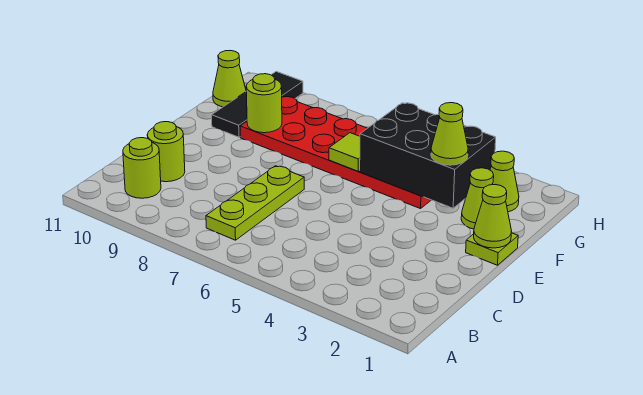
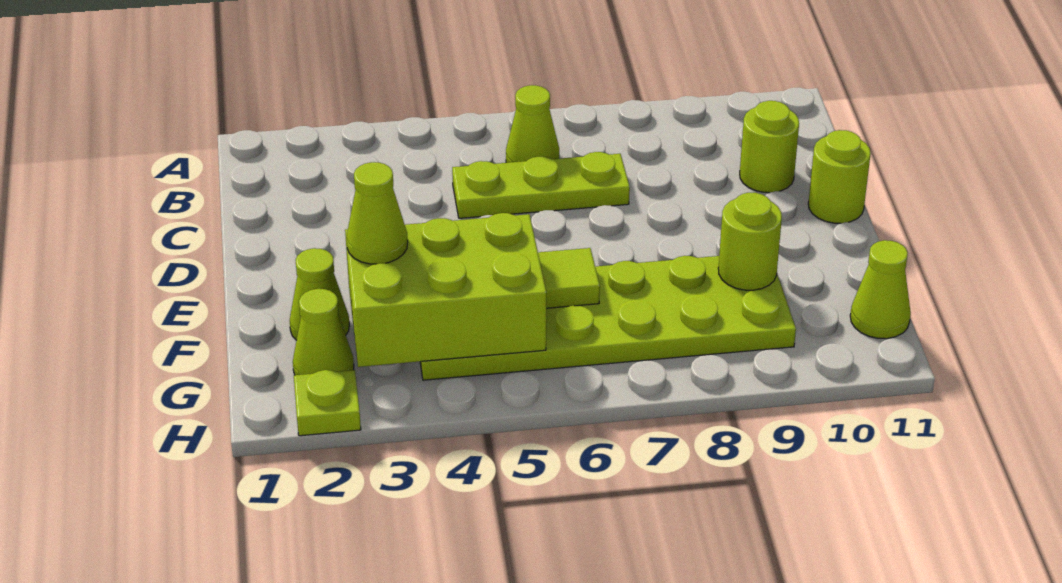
lime plate B7:D7 level 1 -> lime plate C5:C7 level 1
lime round brick B10 level 1 -> lime round brick D11 level 1
lime plate E1 level 1 -> lime plate H2 level 1
lime cone E1 level 2 -> lime cone B6 level 1
black brick F3:G5 level 2 -> lime brick F3:G5 level 2
red plate F4:G9 level 1 -> lime plate F4:G9 level 1
black tile F10:H10 level 1 -> none

